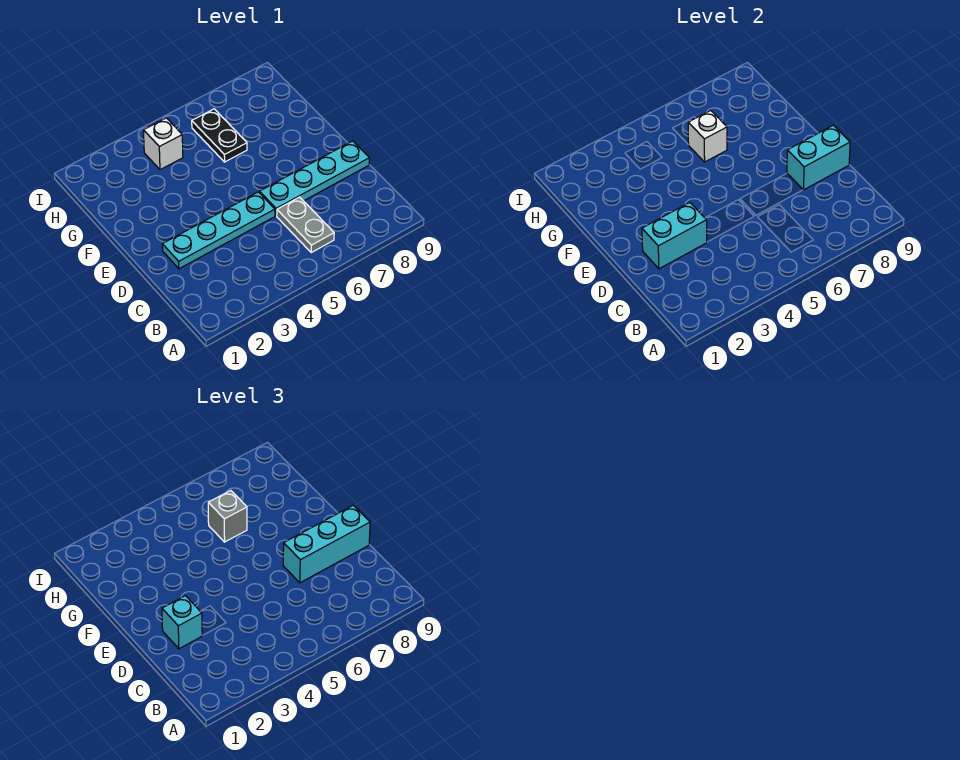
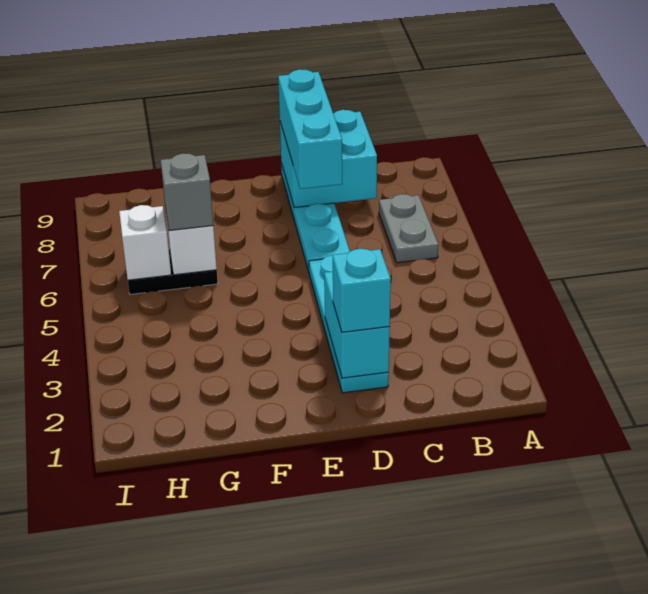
grey plate B6:C6 level 1 -> grey plate B6:B7 level 1
cyan brick D8:D9 level 2 -> cyan brick C8:D9 level 2
white brick H4 level 1 -> white brick H6 level 2

